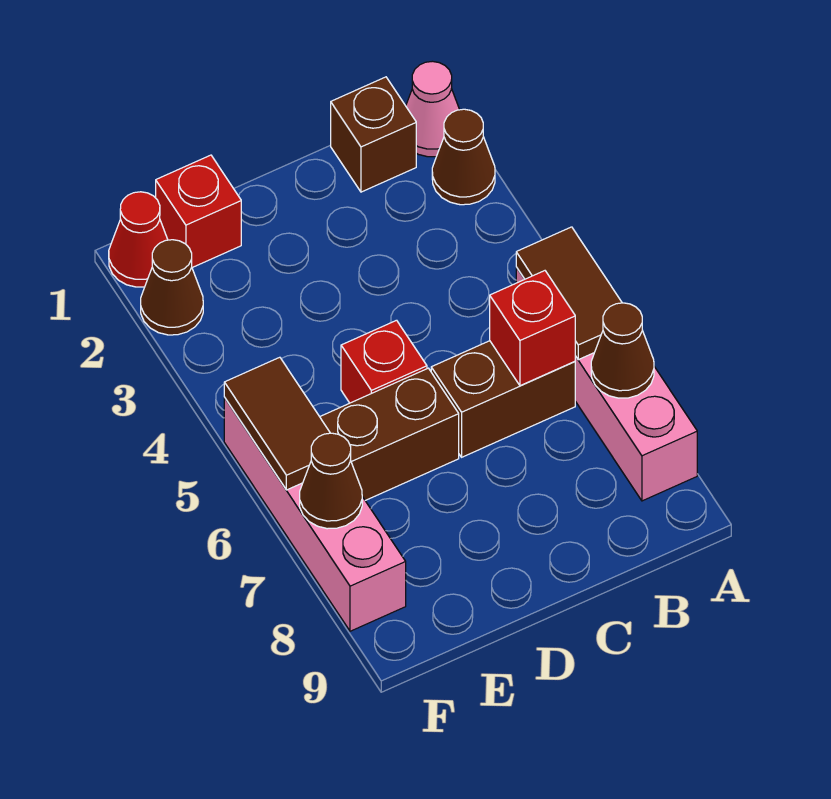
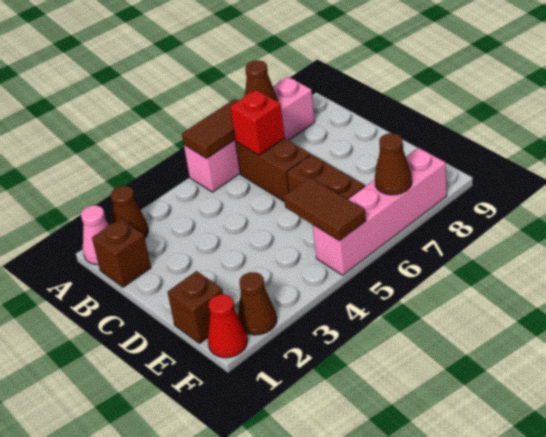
red brick D5 level 1 -> none
red brick E1 level 1 -> brown brick E1 level 1
brown tile F5:F6 level 2 -> brown tile E5:F5 level 2

